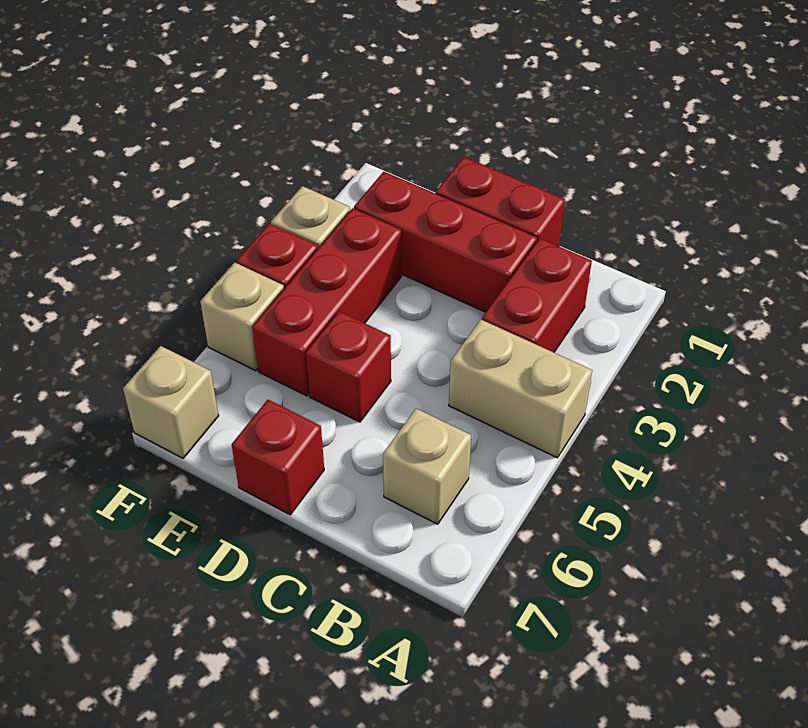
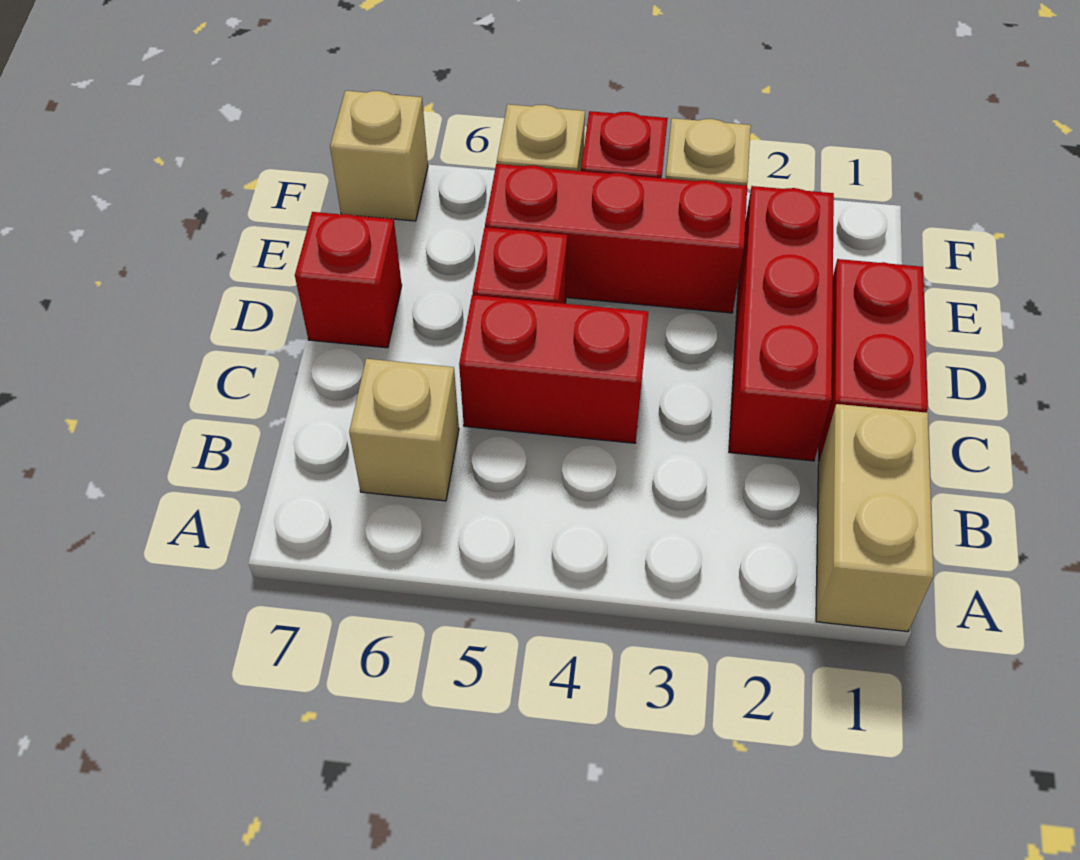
tan brick A4:B4 level 1 -> tan brick A1:B1 level 1
red brick B2:B3 level 1 -> red brick C4:C5 level 1

